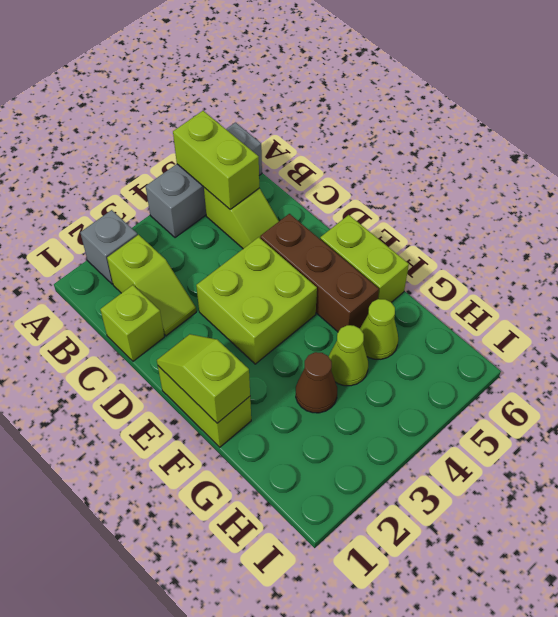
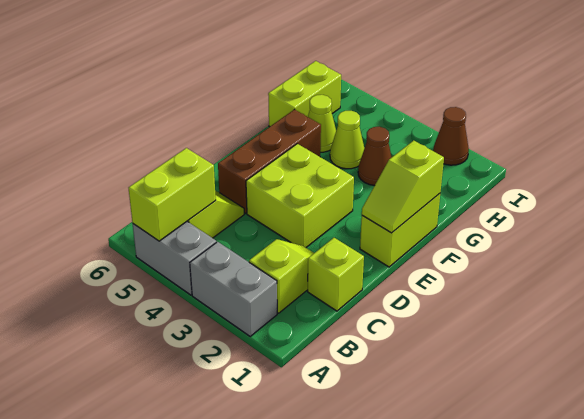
grey brick A2 level 1 -> grey brick A2:A3 level 1
grey brick A4:A6 level 1 -> grey brick A4:A5 level 1
lime brick E6:F6 level 1 -> lime brick G6:H6 level 1
none -> brown cone I2 level 1

